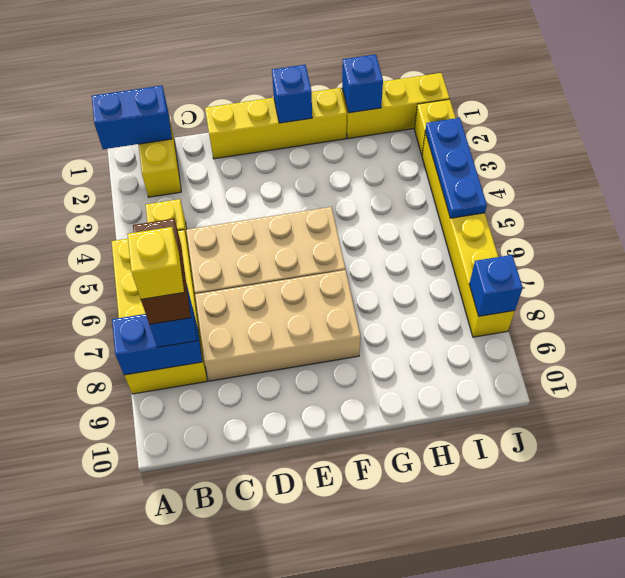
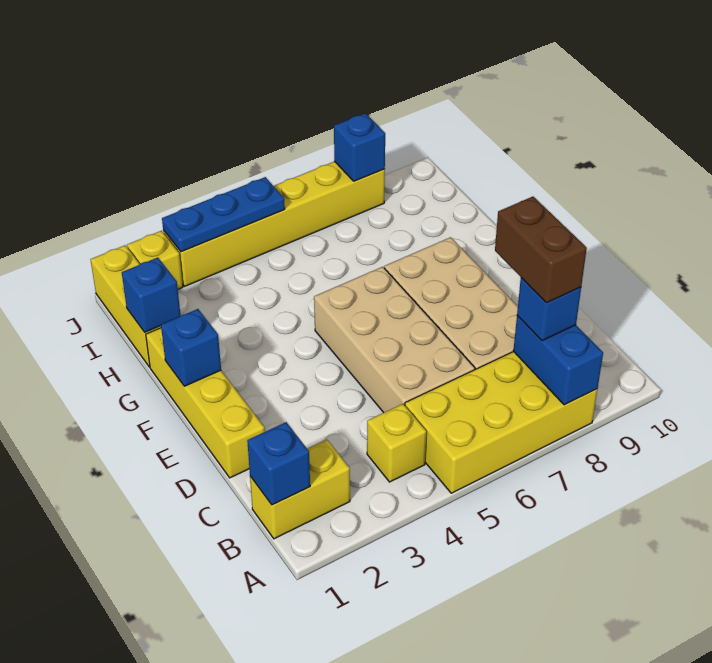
blue brick A1:B1 level 2 -> blue brick B1 level 2
brown brick B7:B8 level 4 -> brown brick B8:C8 level 4
yellow brick B8 level 5 -> none

